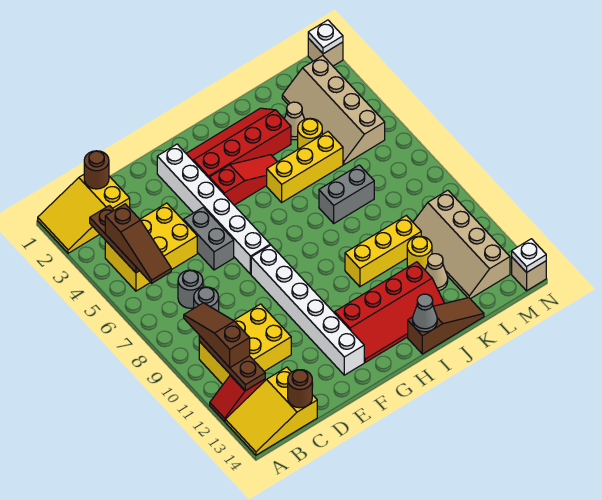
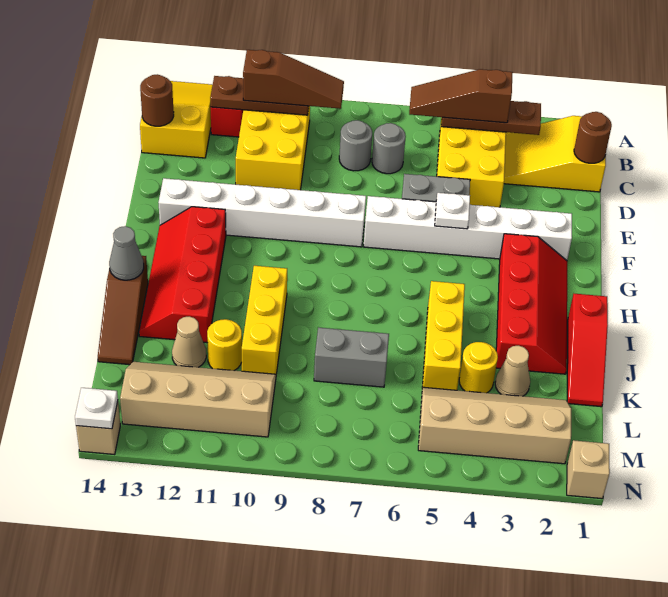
yellow slope A1:C2 level 1 top C -> yellow slope B1:C3 level 1 top 1
red slope G4:I4 level 1 top G -> red slope I1:K1 level 1 top I
grey brick J7:K7 level 1 -> grey brick K7:K8 level 1
white plate N1 level 2 -> white plate F5 level 2

